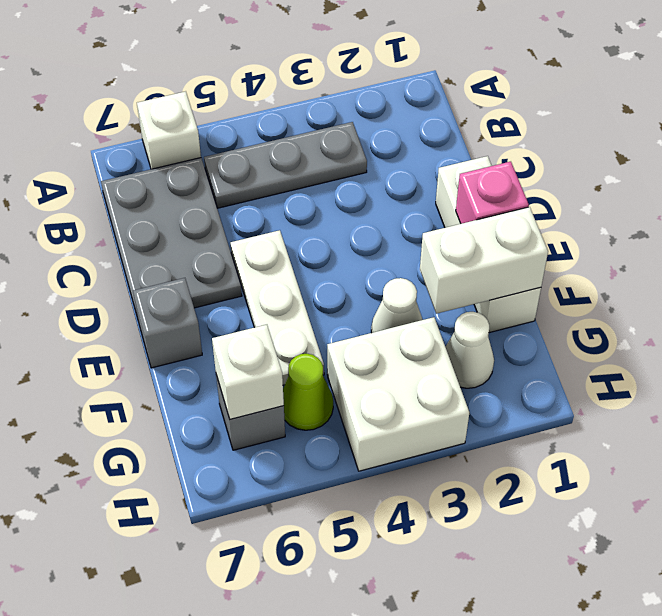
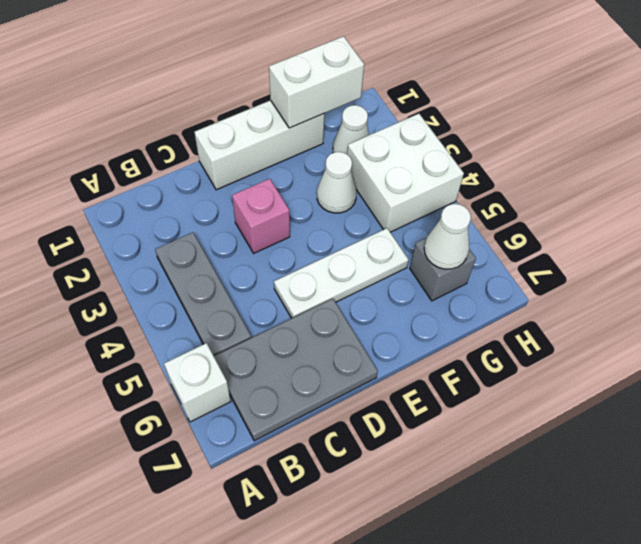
pink brick E1 level 2 -> pink brick D3 level 1
grey brick E7 level 1 -> none
white brick F1:F2 level 2 -> white brick F1:G1 level 2
lime cone G5 level 1 -> none
white brick G6 level 2 -> white cone G6 level 2

